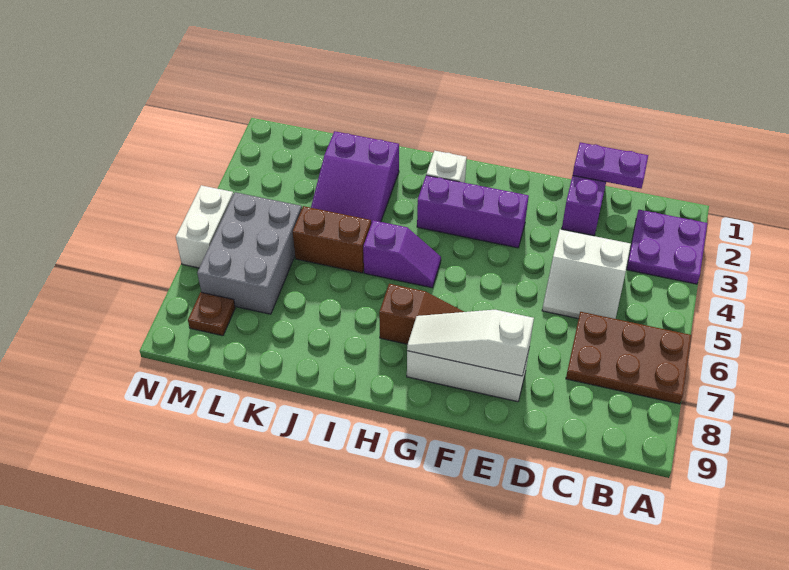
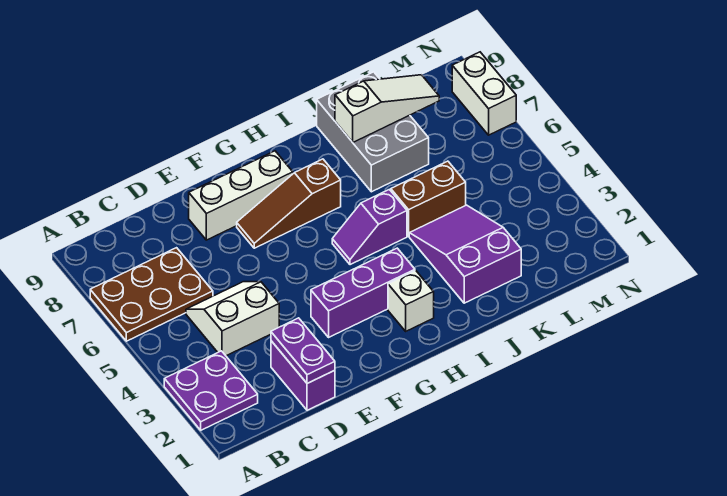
purple plate C1:D1 level 2 -> purple plate D1:D2 level 2
white slope E8:G8 level 2 top E -> white slope J8:L8 level 2 top J
grey brick L5:M7 level 1 -> grey brick J7:K9 level 1
brown plate M8 level 1 -> none
white brick N5:N6 level 1 -> white brick N7:N8 level 1

